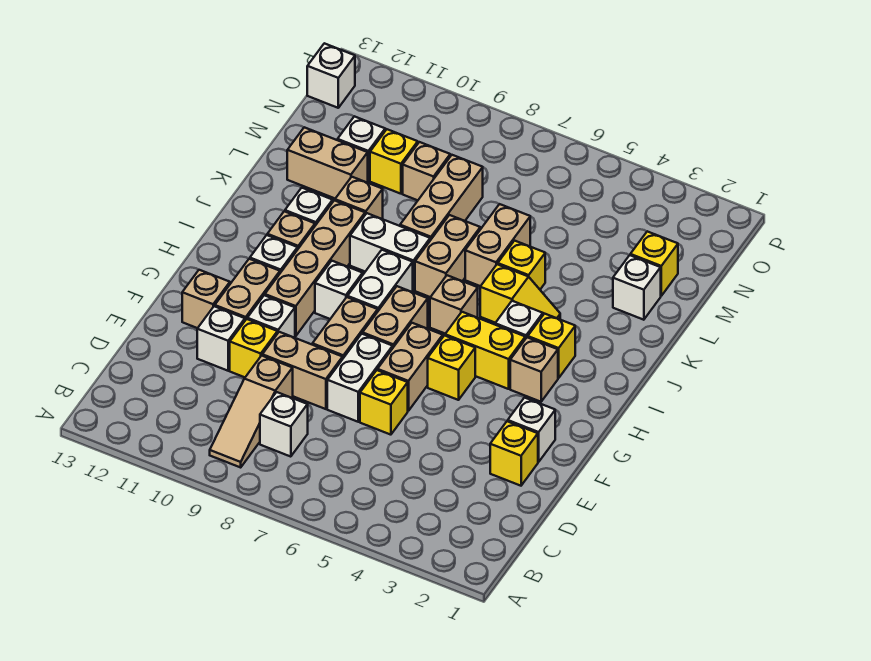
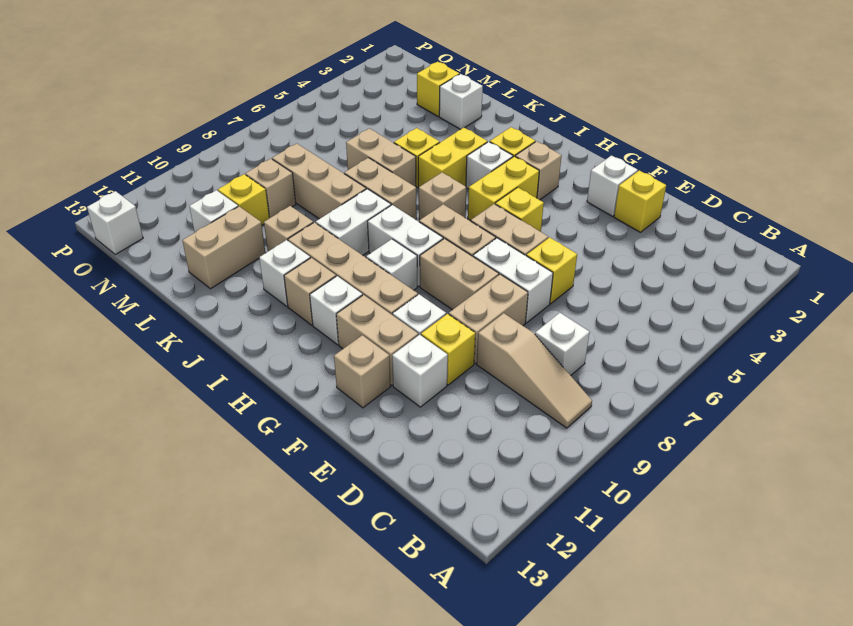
yellow slope J4:J5 level 1 top 5 -> yellow brick J4:J5 level 1

